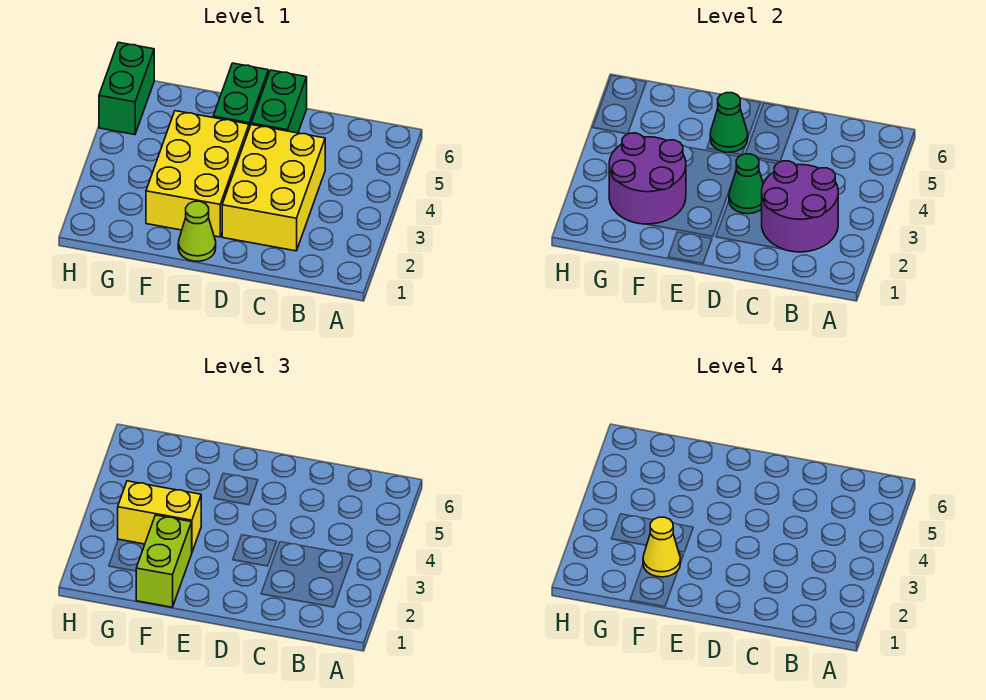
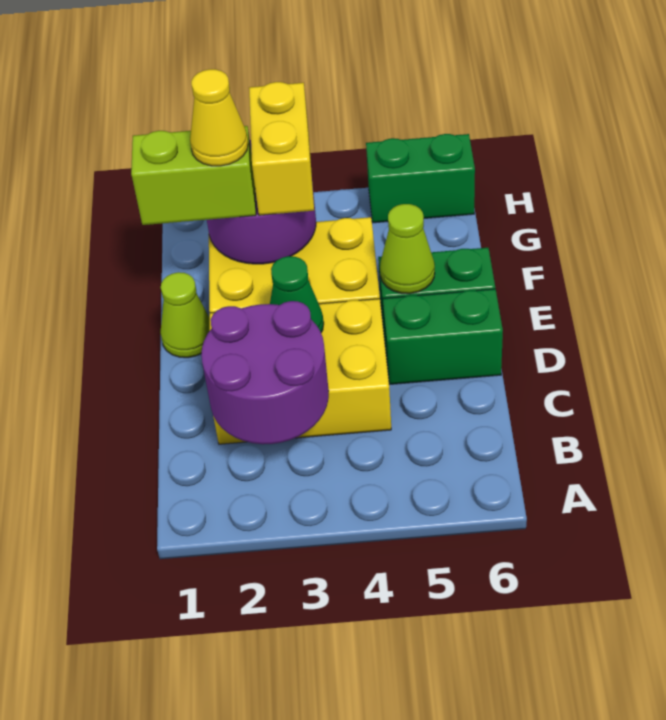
green cone E5 level 2 -> lime cone E5 level 2

